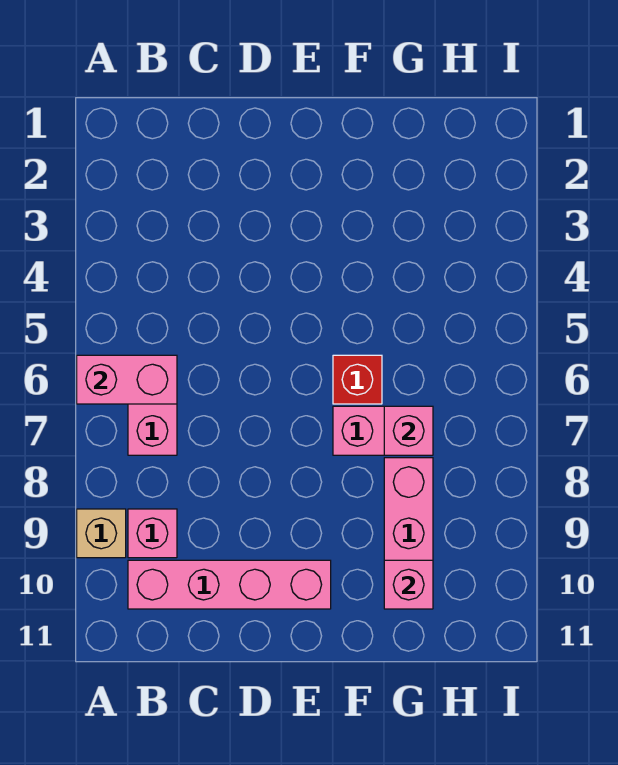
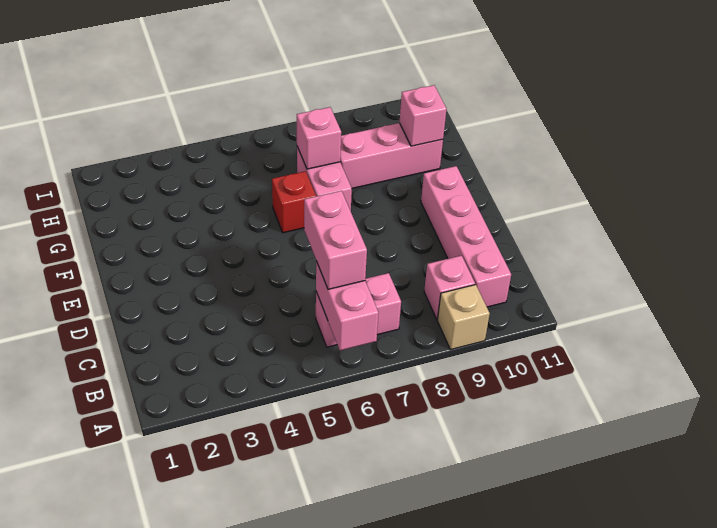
none -> pink brick B6:C6 level 3

